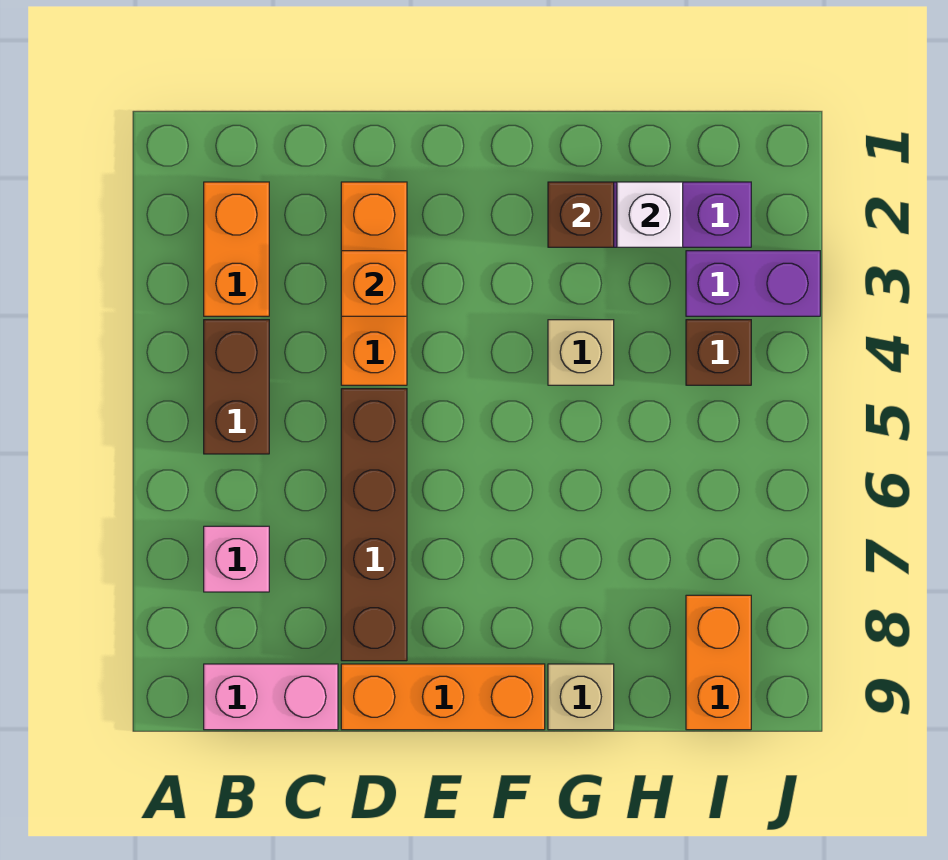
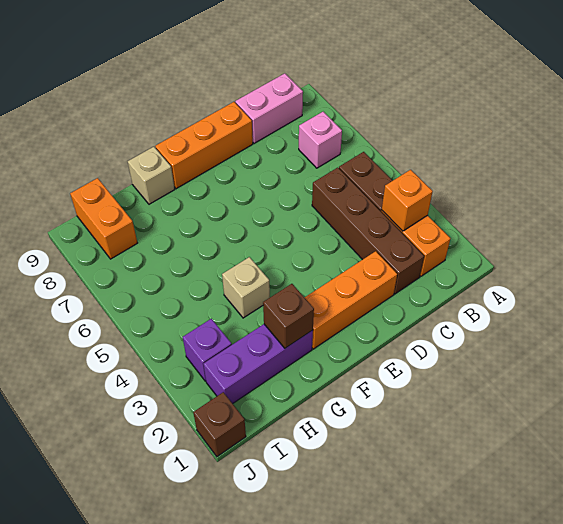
orange brick D2:D4 level 1 -> orange brick D2:F2 level 1
orange brick D3 level 2 -> orange brick B3 level 2
brown brick D5:D8 level 1 -> brown brick C2:C5 level 1
white brick H2 level 2 -> none
purple brick I3:J3 level 1 -> purple brick I3 level 1
brown brick I4 level 1 -> brown brick J1 level 1

